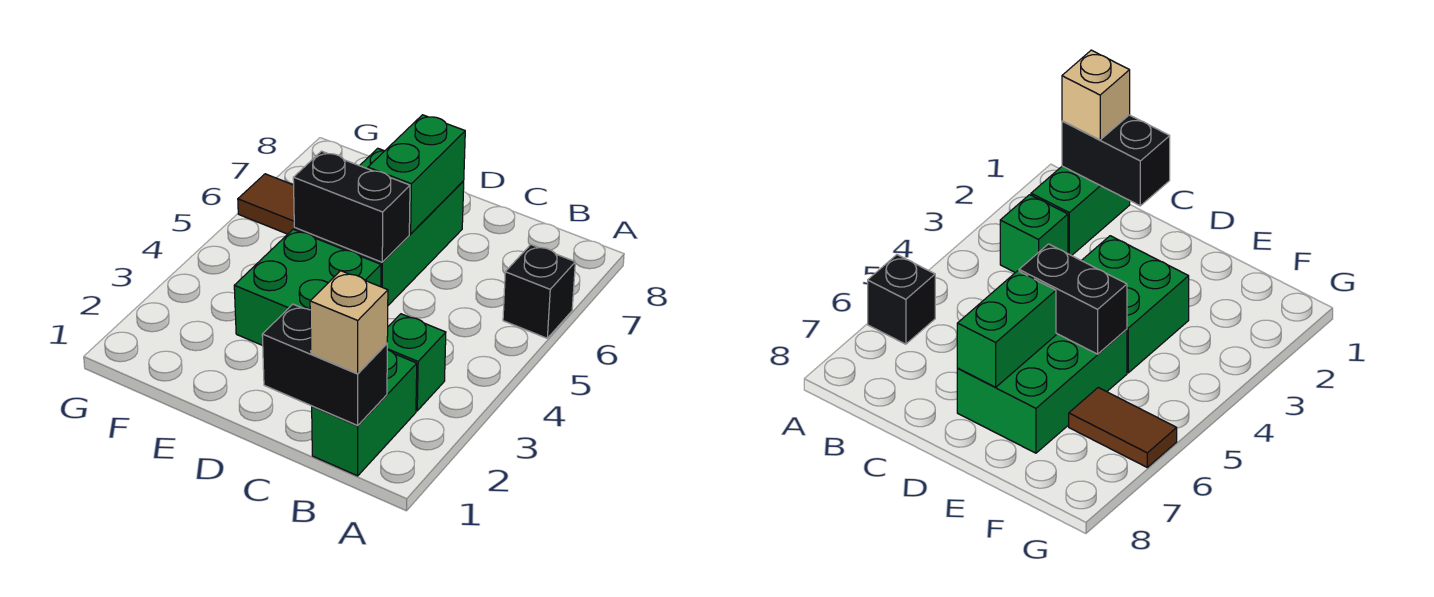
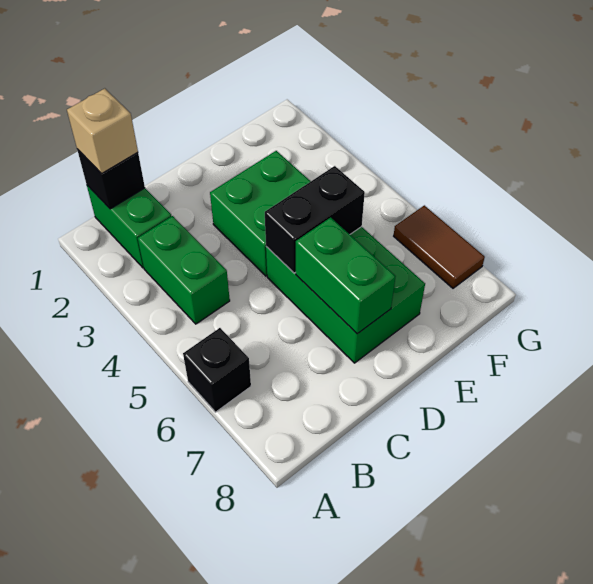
black brick B1:C1 level 2 -> black brick B1 level 2
green brick B3 level 1 -> green brick B3:B4 level 1
brown tile F6:G6 level 1 -> brown tile G6:G7 level 1

